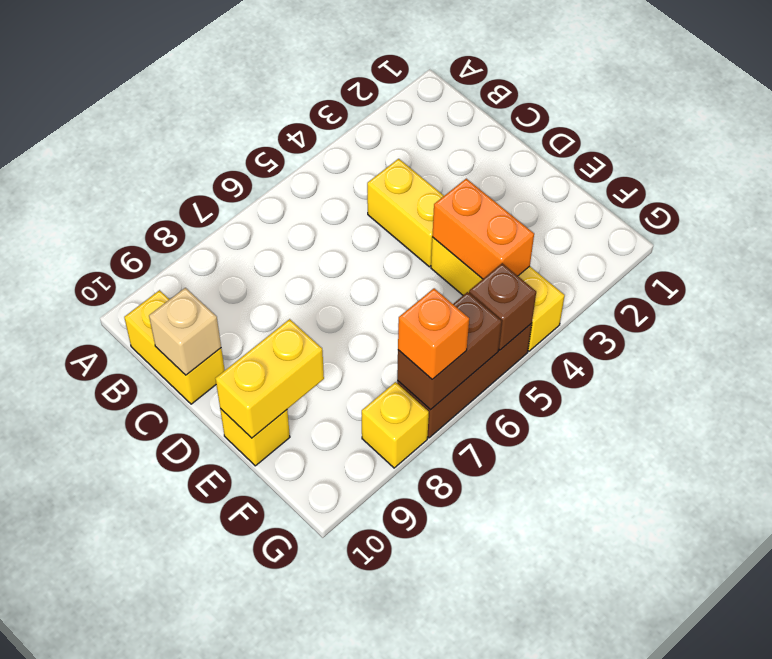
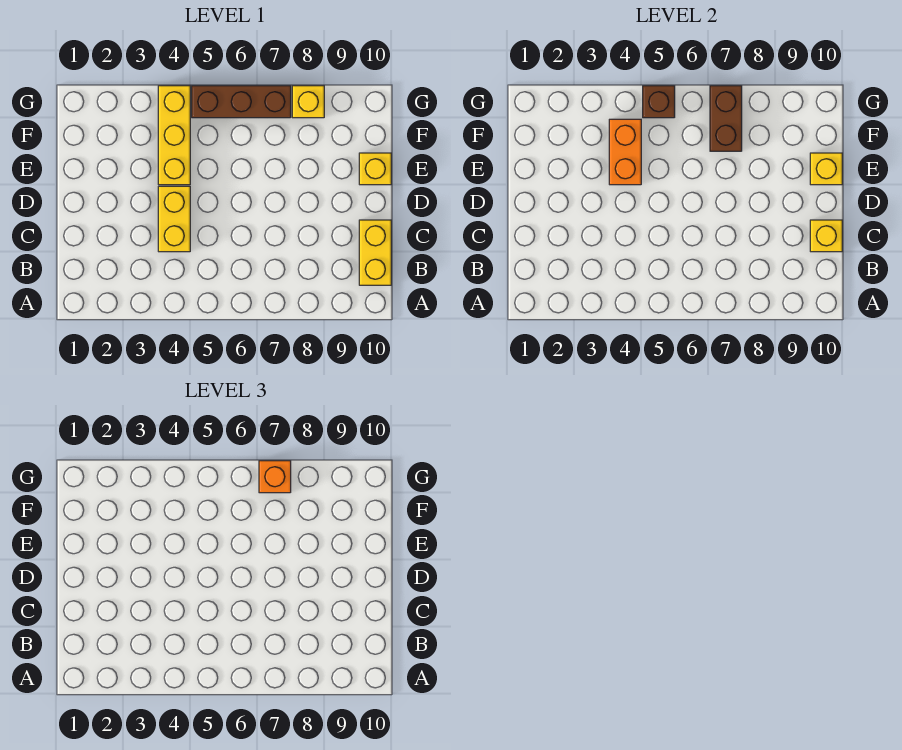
tan brick C10 level 2 -> yellow brick C10 level 2
yellow brick E9:E10 level 2 -> yellow brick E10 level 2
brown brick G6:G7 level 2 -> brown brick F7:G7 level 2

